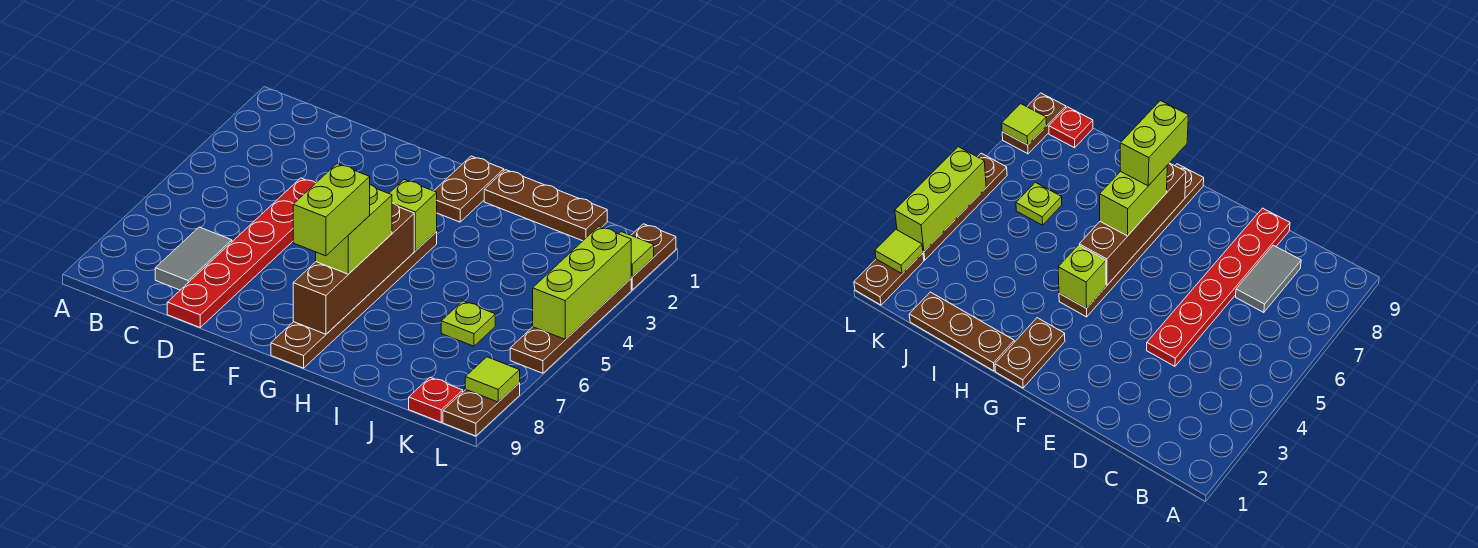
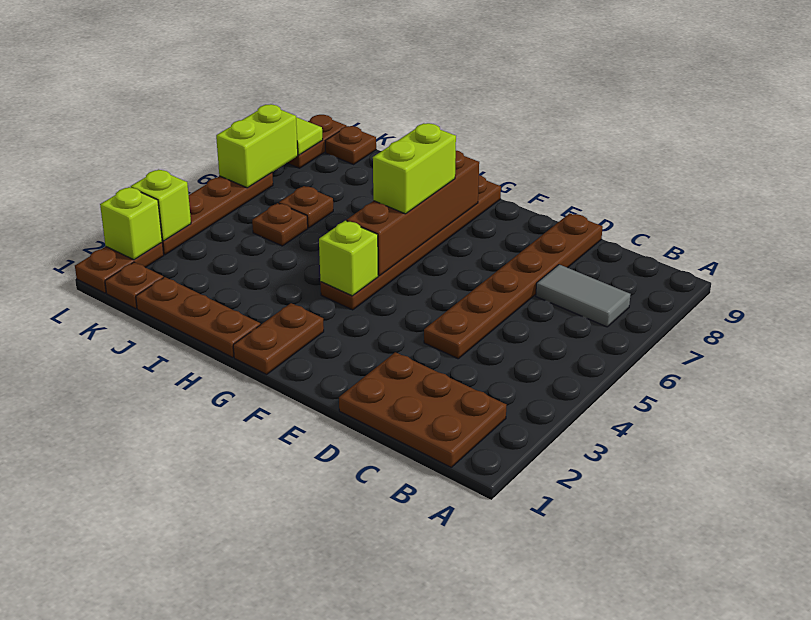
none -> brown plate B1:D2 level 1
grey tile C7:C8 level 1 -> grey tile B7:C7 level 1
red plate D4:D9 level 1 -> brown plate D4:D9 level 1
lime brick G7:G8 level 4 -> lime brick L6:L7 level 2
none -> brown plate J5 level 1
lime plate J6 level 1 -> brown plate J6 level 1
none -> brown plate K1 level 1
red plate K9 level 1 -> brown plate K9 level 1
lime tile L2 level 2 -> lime brick L2 level 2
lime brick L3:L5 level 2 -> lime brick L3 level 2

